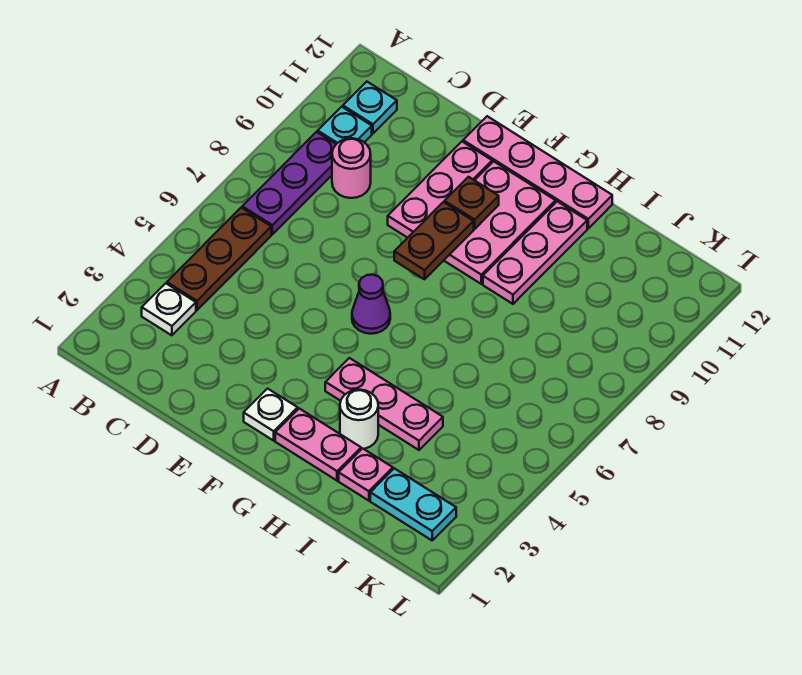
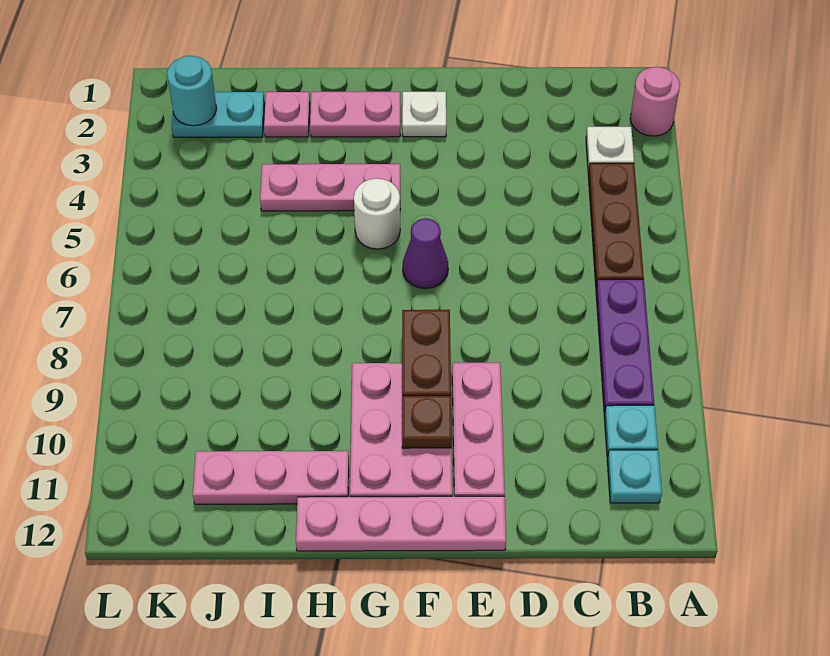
pink round brick C9 level 1 -> pink round brick A2 level 1
white round brick H3 level 1 -> white round brick G5 level 1
pink plate H9:H11 level 1 -> pink plate H11:J11 level 1
none -> cyan round brick K2 level 2

